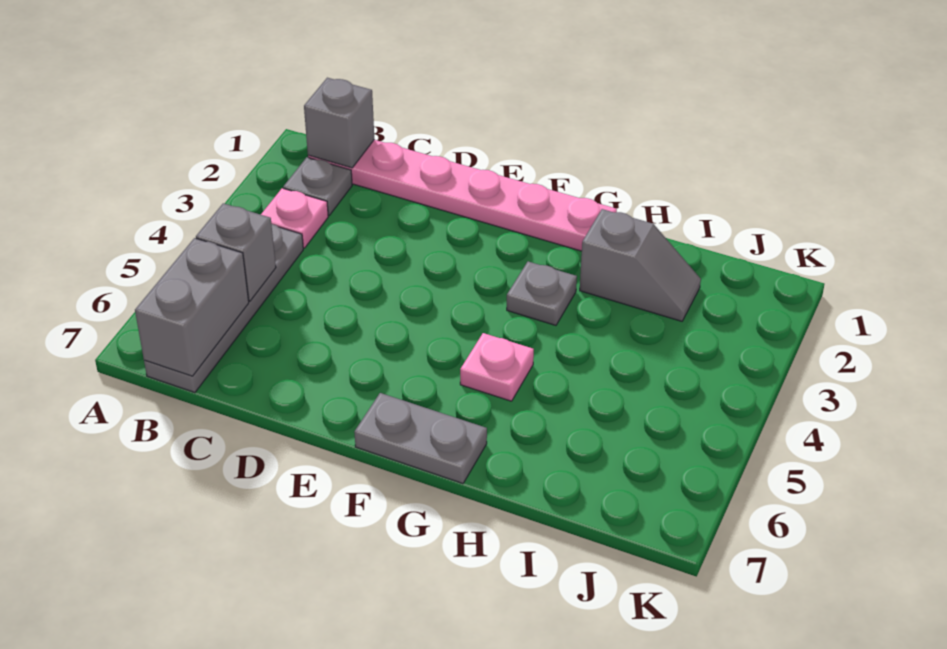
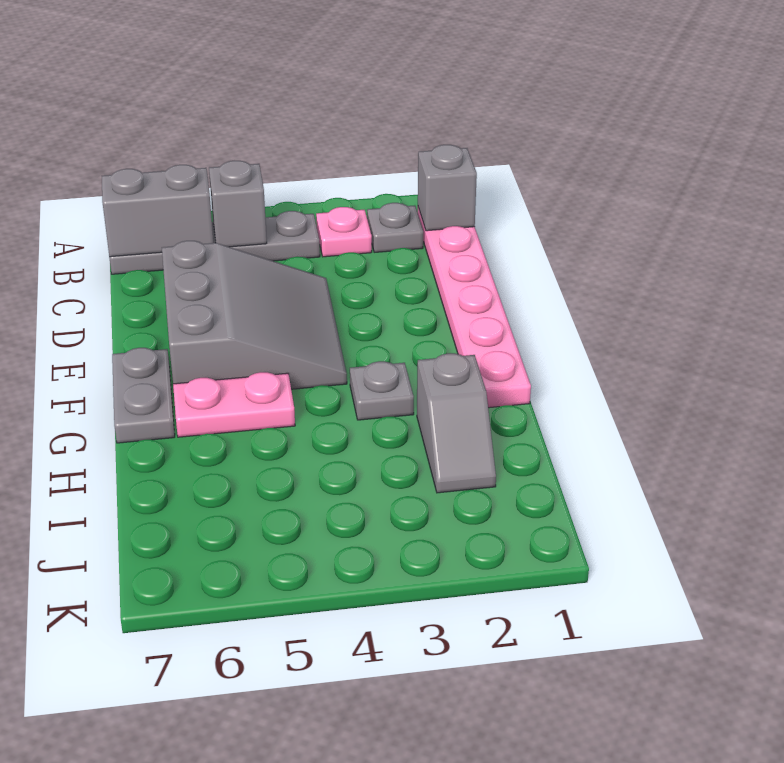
none -> grey slope D4:F6 level 1 top 6
pink plate G5 level 1 -> pink plate G5:G6 level 1

